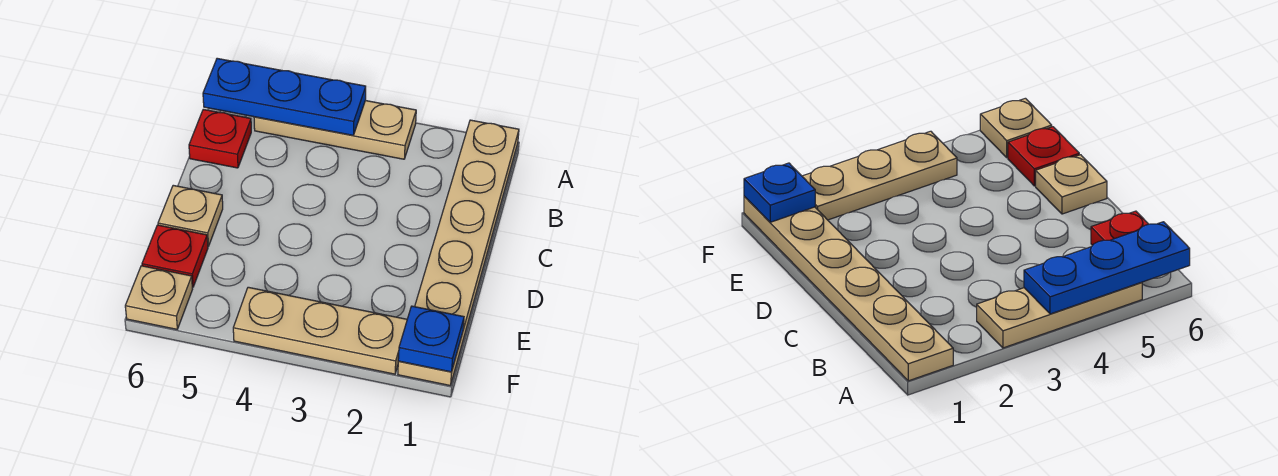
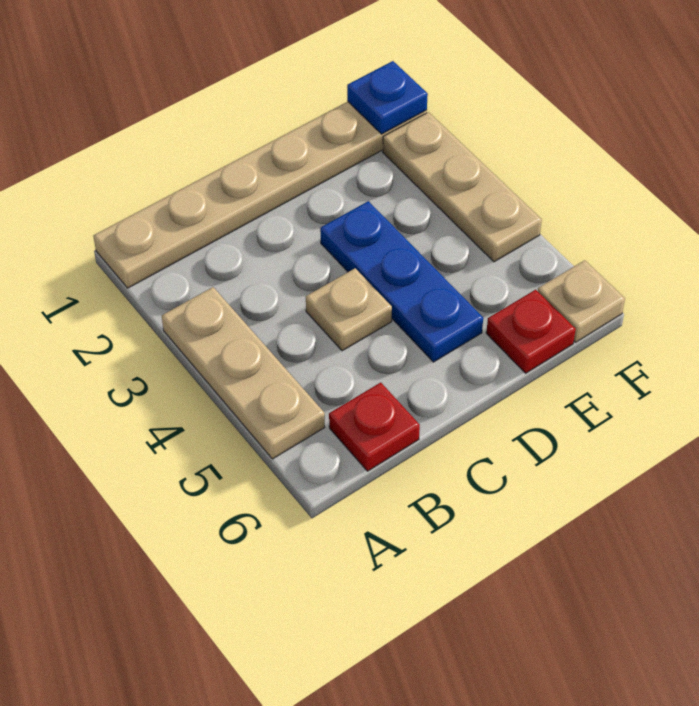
blue plate A4:A6 level 2 -> blue plate D3:D5 level 1
tan plate D6 level 1 -> tan plate C4 level 1

